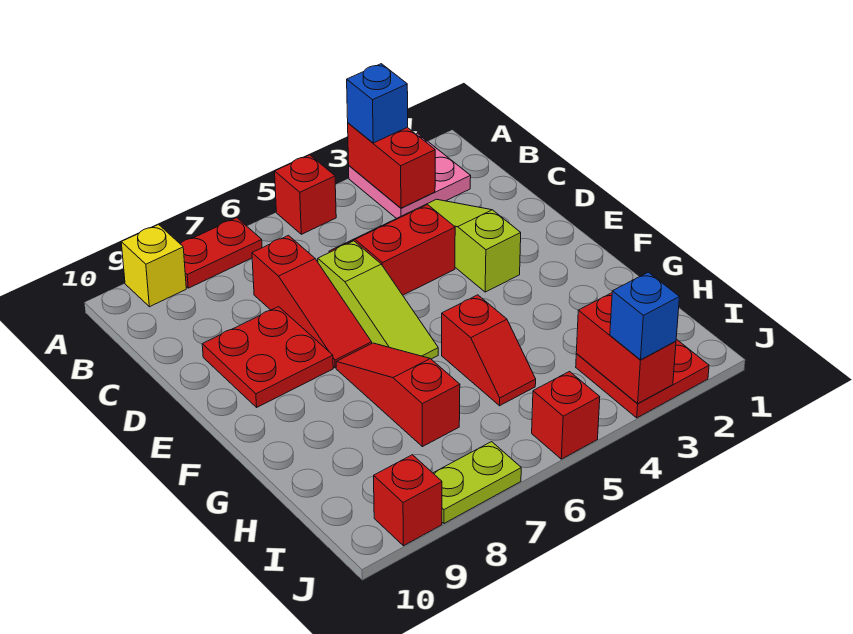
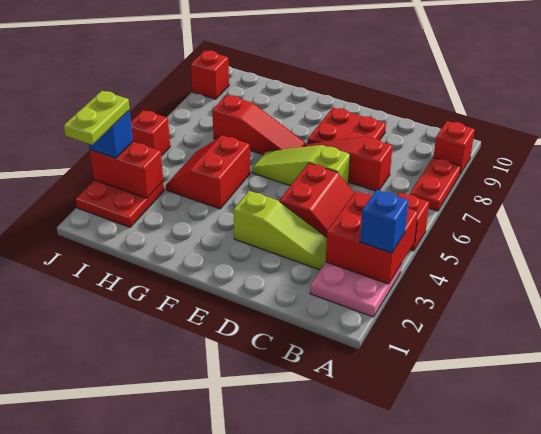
red brick A3:B3 level 2 -> red brick A3:B4 level 2
yellow brick A9 level 1 -> red brick A9 level 1
red slope G5:H5 level 1 top G -> red slope G4:H5 level 1 top G
lime plate J7:J8 level 1 -> lime plate J2:J3 level 4

